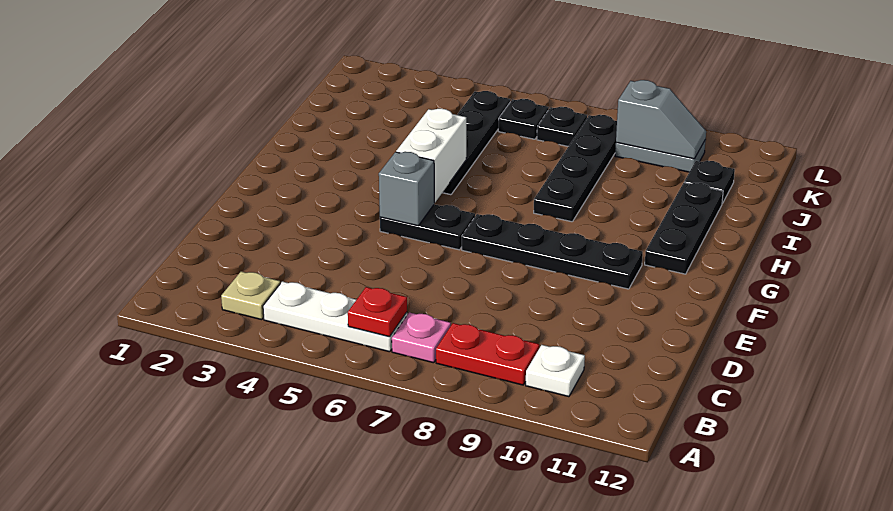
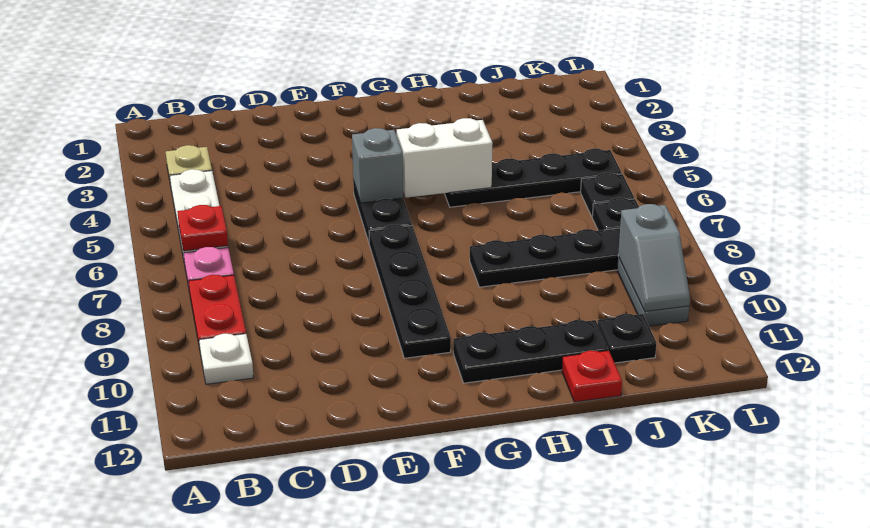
none -> red plate I12 level 1

